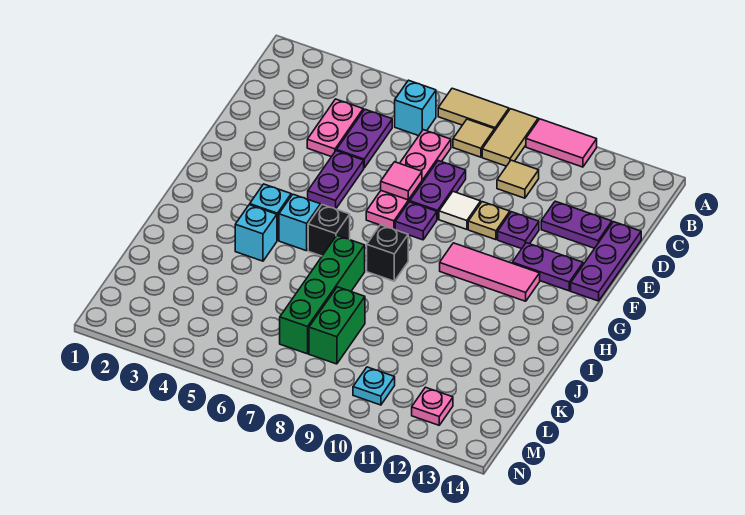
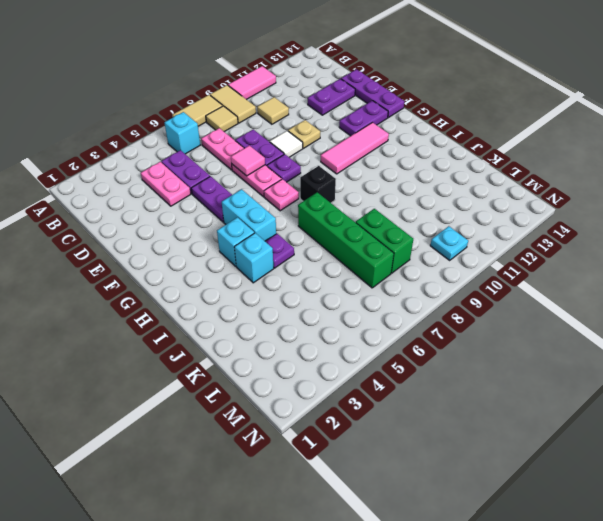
purple plate E11 level 1 -> purple plate I5 level 1
cyan brick H5 level 1 -> cyan brick G5:H5 level 1
black brick H6 level 1 -> none
pink plate M12 level 1 -> pink plate G7 level 1

